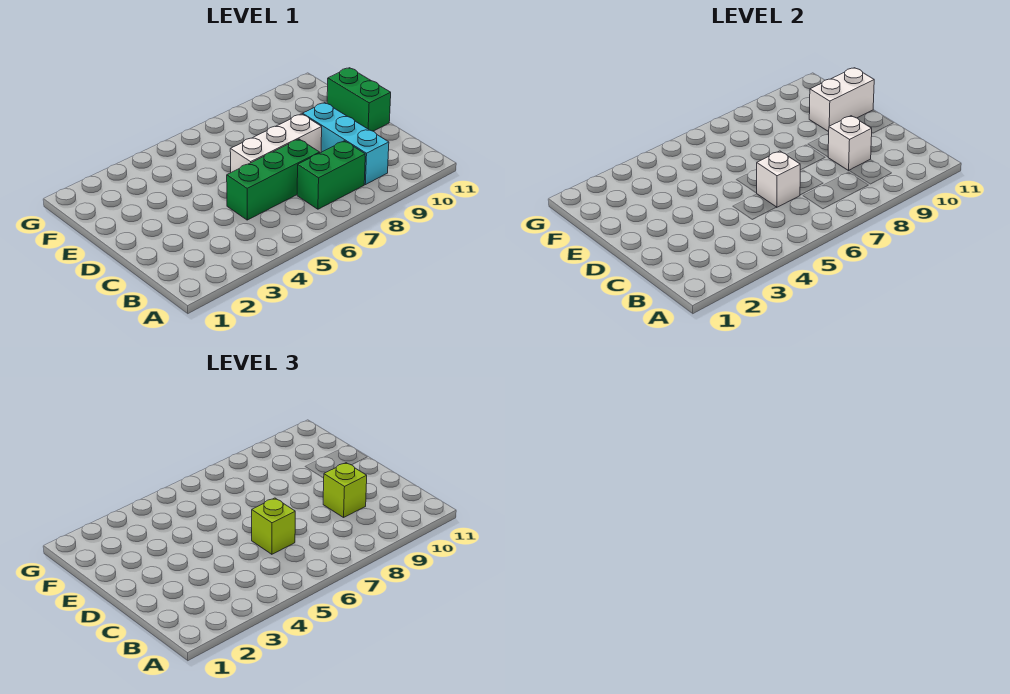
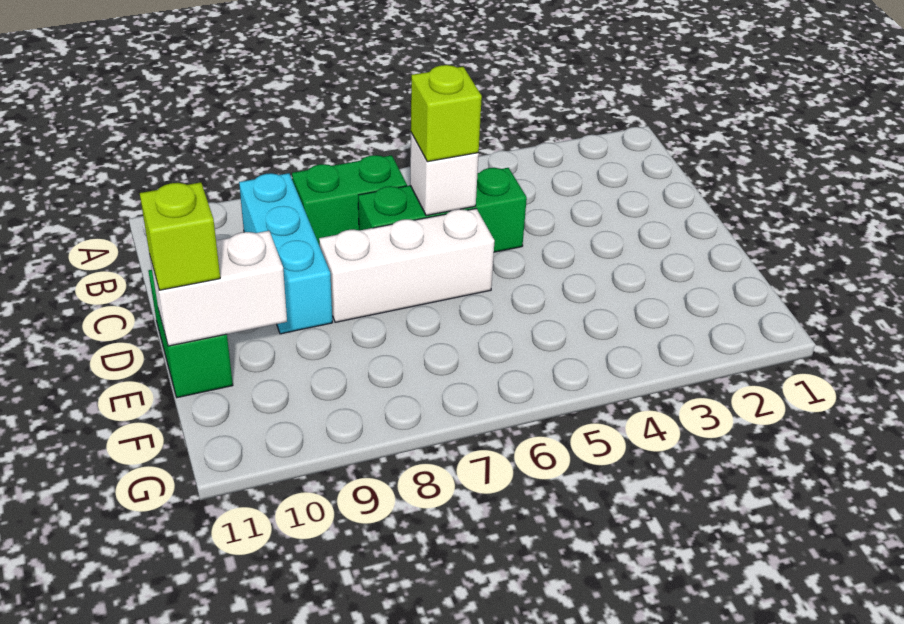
white brick C9 level 2 -> none
lime brick C9 level 3 -> lime brick E11 level 3

